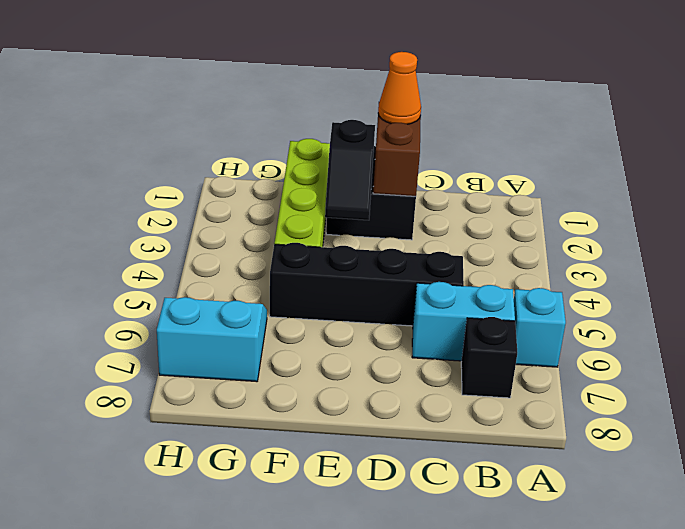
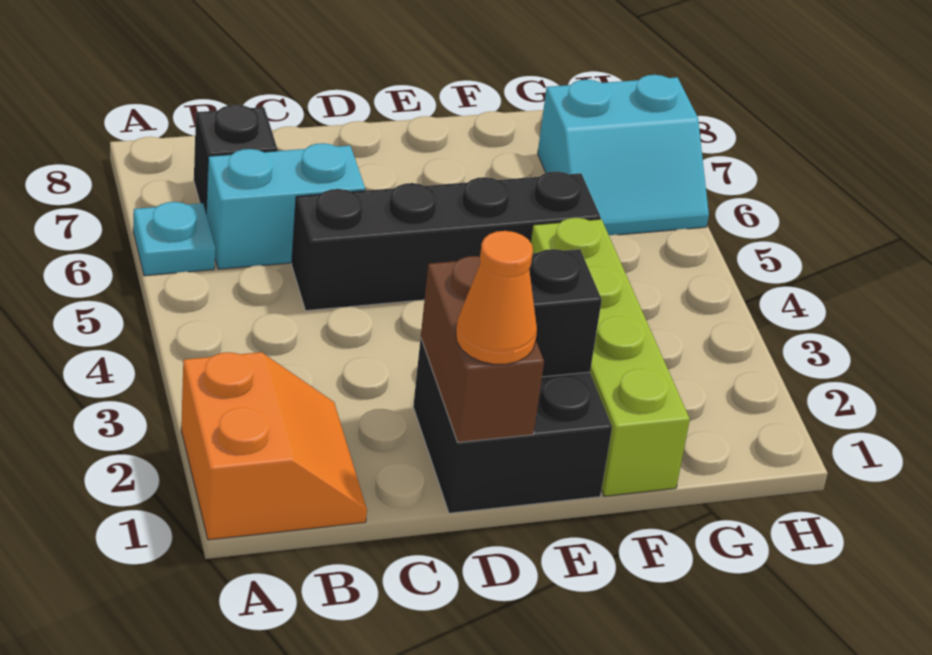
none -> orange slope A1:B2 level 1 top A
cyan brick A6 level 1 -> cyan plate A6 level 1

